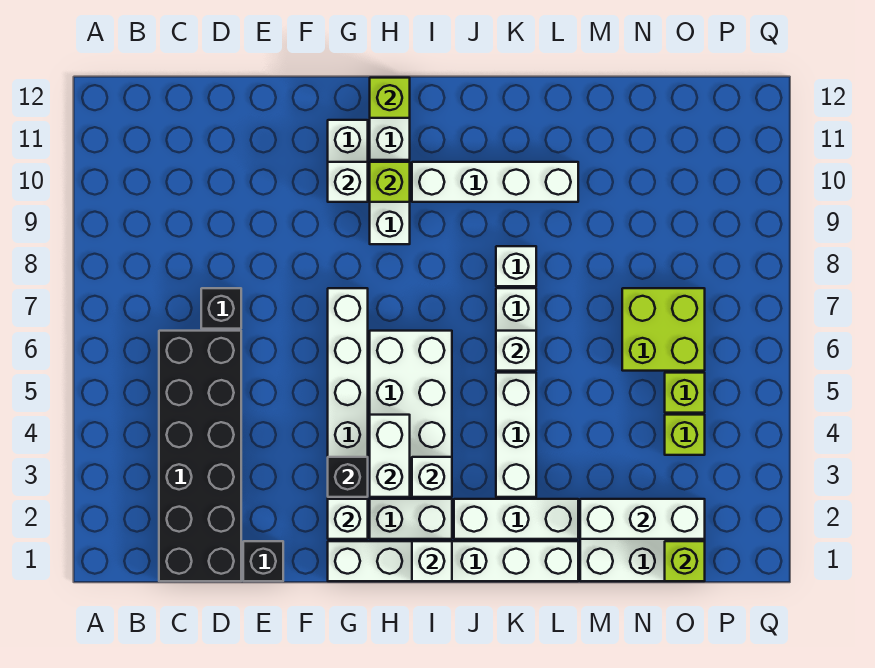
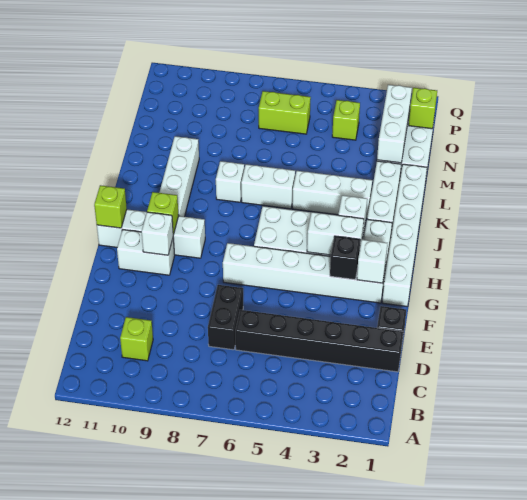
black brick C1:D6 level 1 -> black brick D1:D6 level 1
black brick D7 level 1 -> black brick D7:E7 level 1
white brick I1 level 2 -> none
white brick K6 level 2 -> none
lime brick N6:O7 level 1 -> lime brick O6:O7 level 1
lime brick O5 level 1 -> lime brick C10 level 1

